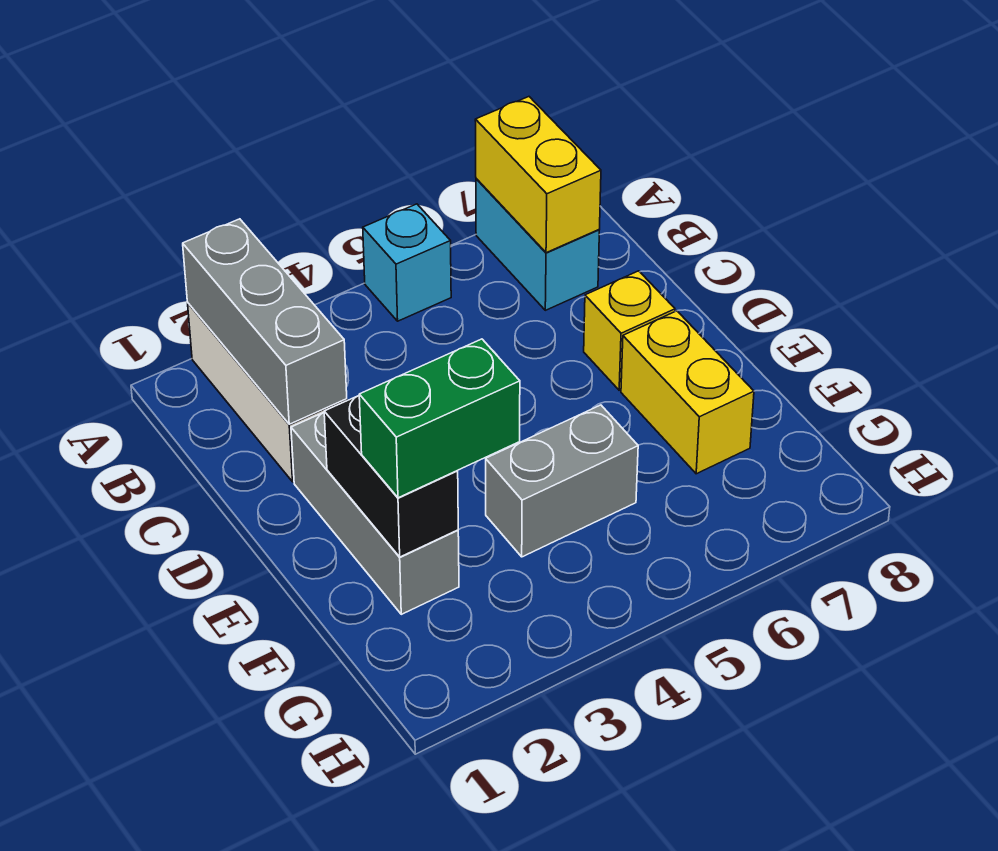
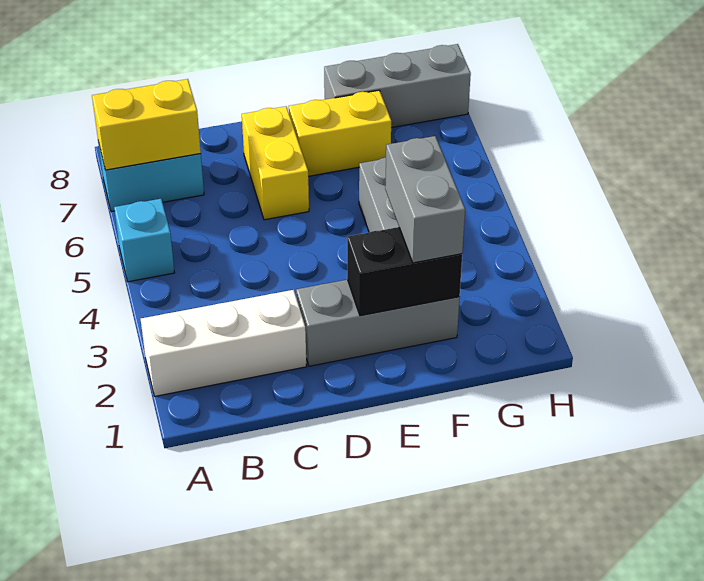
grey brick A2:C2 level 2 -> grey brick F8:H8 level 1
yellow brick D7 level 1 -> yellow brick D6:D7 level 1
green brick F2:F3 level 3 -> grey brick F2:F3 level 3

